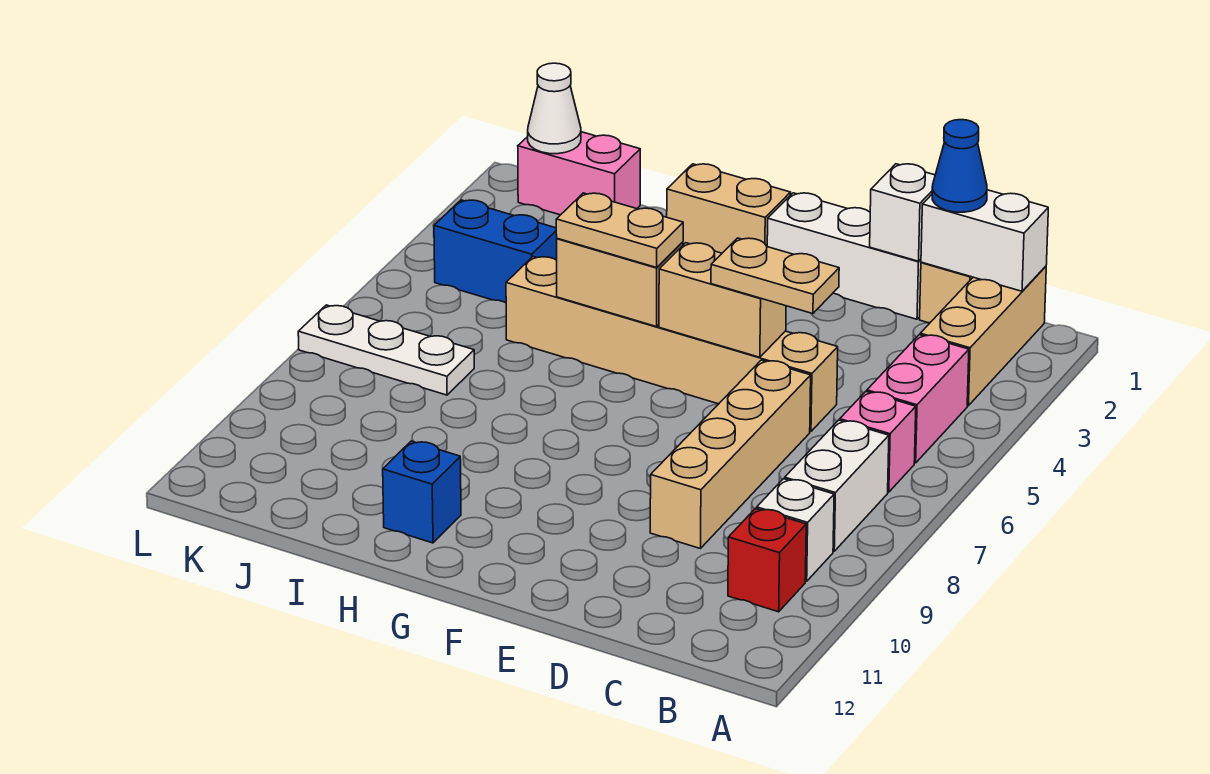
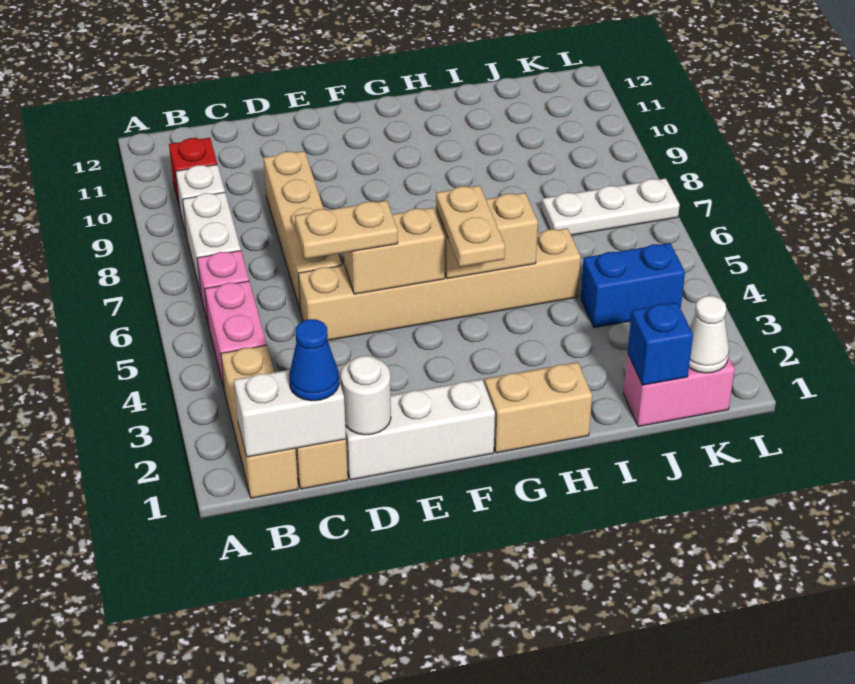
white brick D1 level 2 -> white round brick D1 level 2
tan plate G5:H5 level 3 -> tan plate G4:G5 level 3
blue brick H11 level 1 -> blue brick J1 level 2

